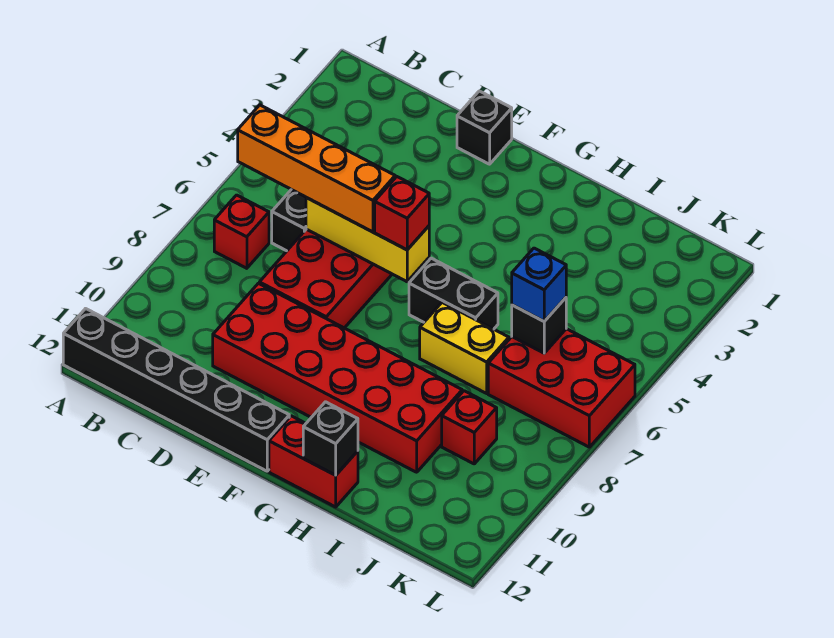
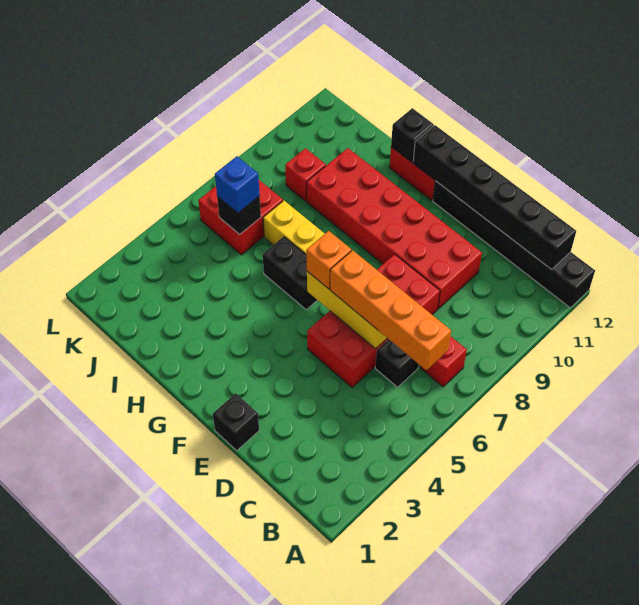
none -> black brick B12:G12 level 2
red brick F6 level 3 -> orange brick F6 level 3
red brick J6:L7 level 1 -> red brick J6:K7 level 1

